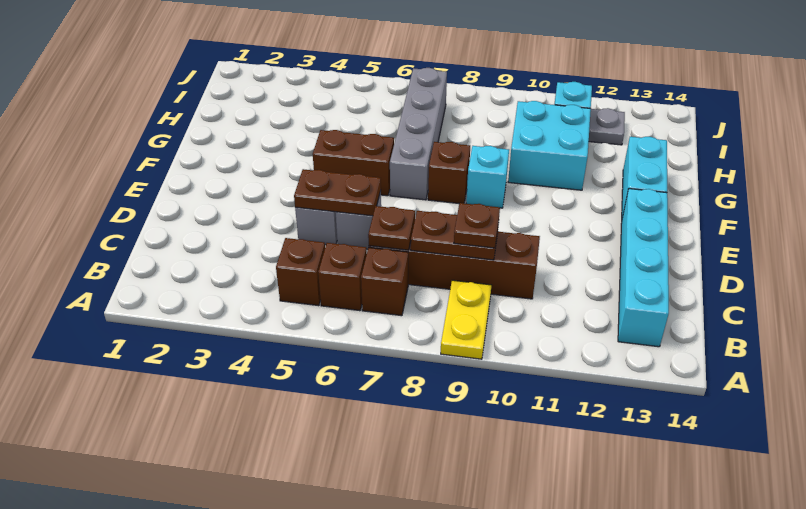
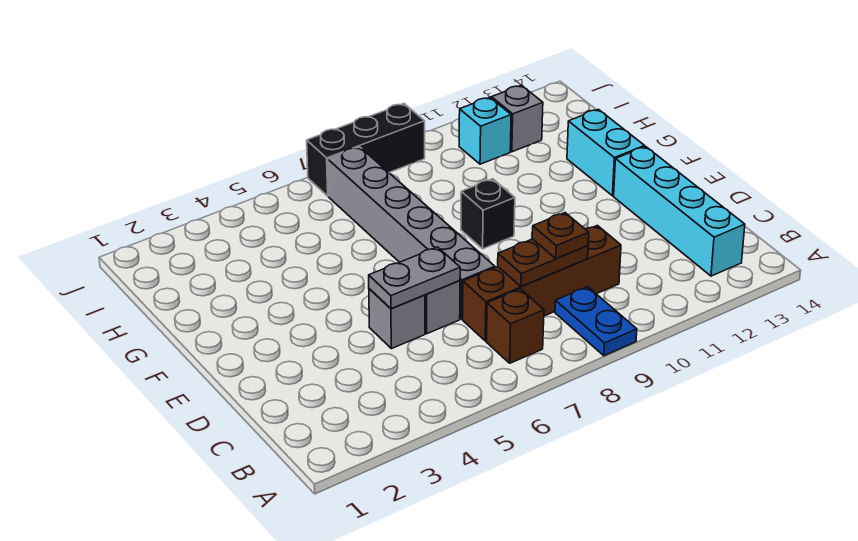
yellow plate A9:B9 level 1 -> blue plate A9:B9 level 1
brown brick B5 level 1 -> none
brown brick B6 level 1 -> none
brown plate C7 level 2 -> none
brown plate D5:D6 level 2 -> grey plate D5:D6 level 2
brown brick F5:F6 level 1 -> none
grey brick F7:I7 level 1 -> grey brick D7:I7 level 1
brown brick F8 level 1 -> none
cyan brick F9 level 1 -> black brick F9 level 1
cyan brick G10:H11 level 1 -> none
grey plate I12 level 1 -> grey brick I12 level 1
none -> black brick J7:J9 level 1

